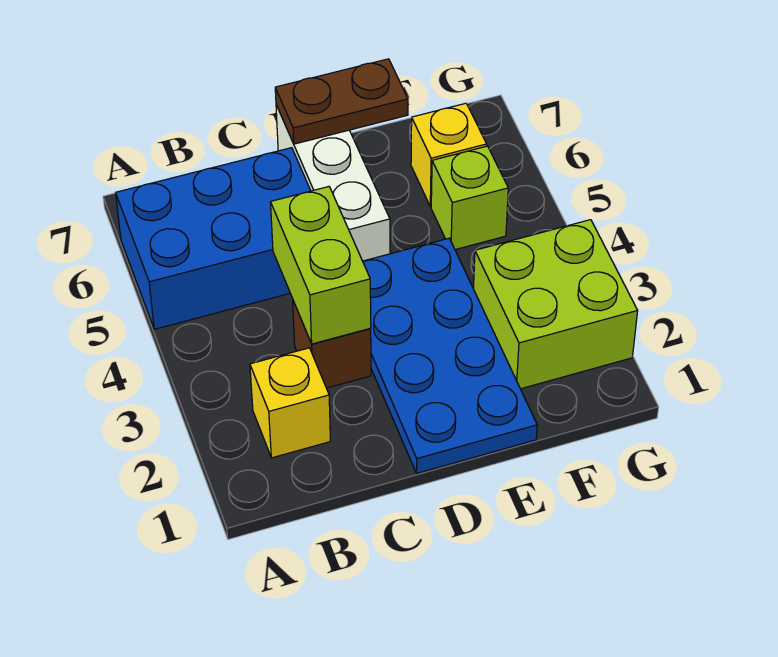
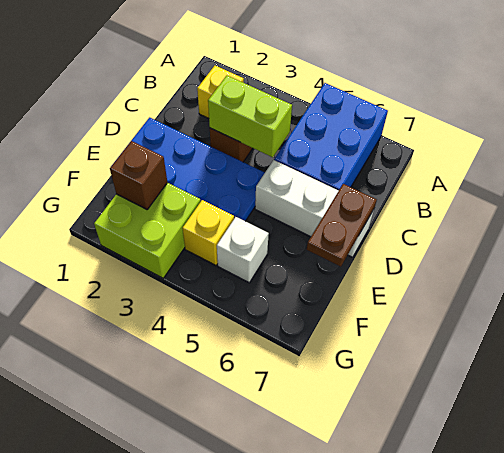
none -> brown brick F2 level 2
lime brick F5 level 1 -> white brick F5 level 1
yellow brick F6 level 1 -> yellow brick F4 level 1

